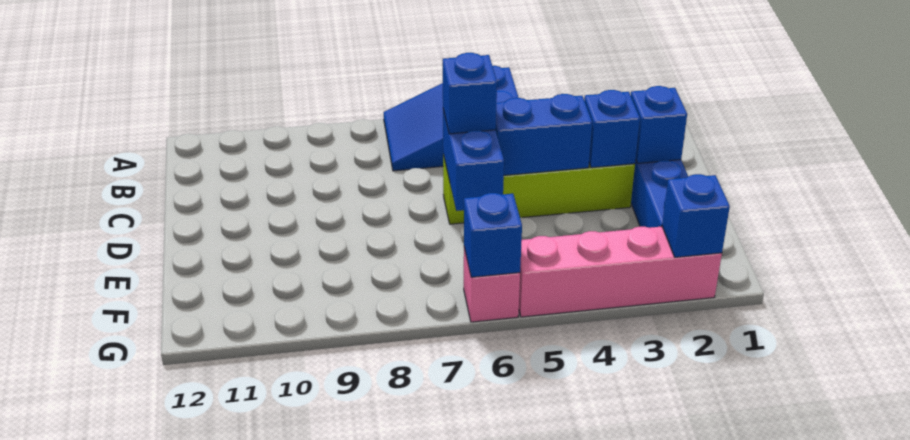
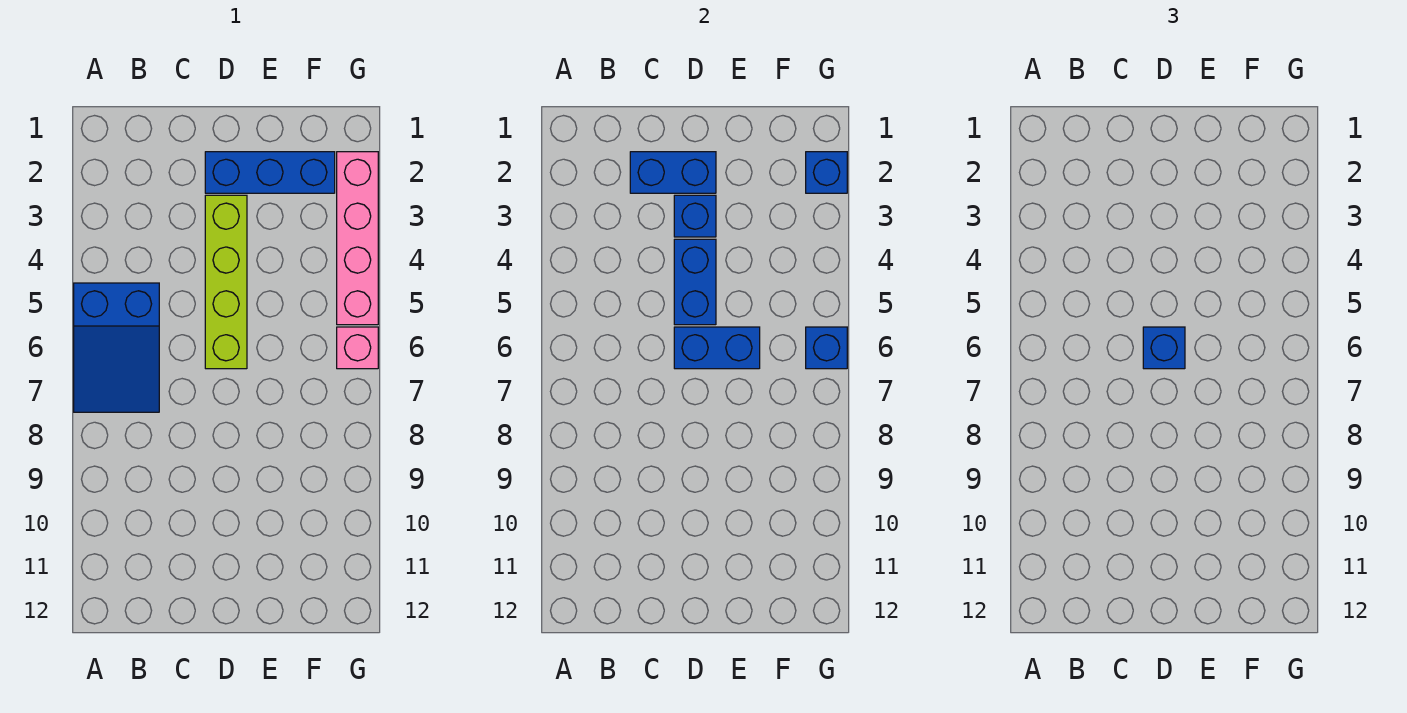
blue brick D2 level 2 -> blue brick C2:D2 level 2

